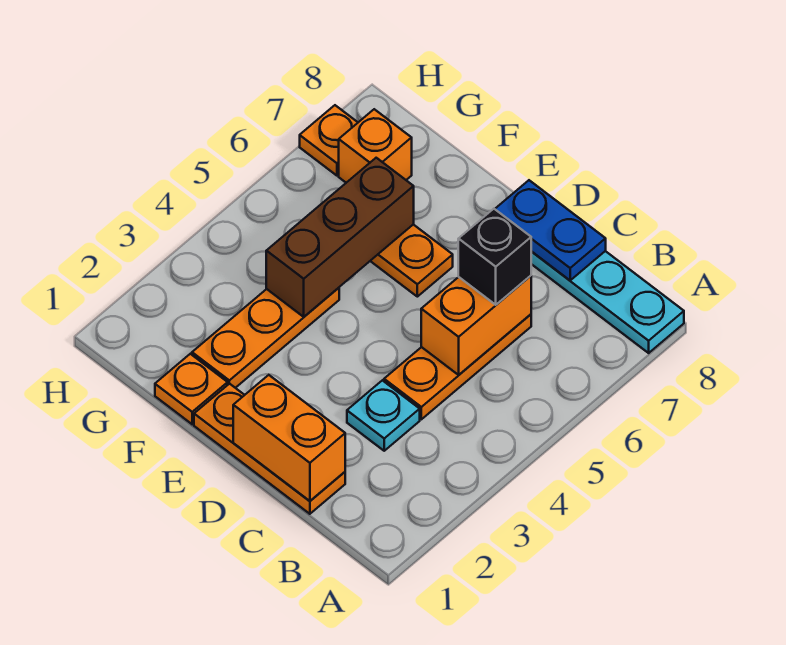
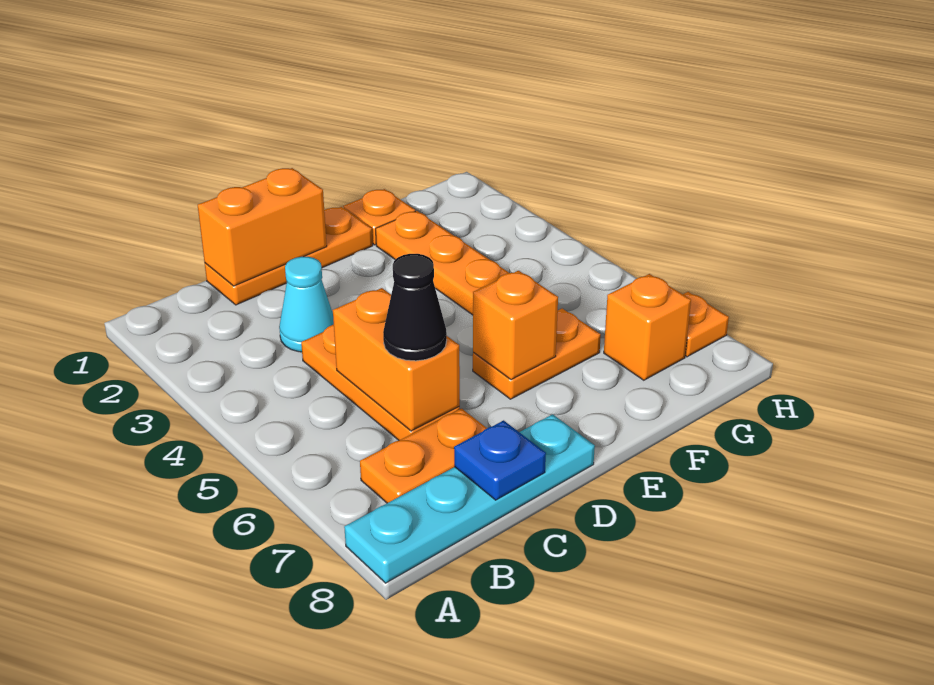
none -> orange plate B7:C7 level 1
cyan plate C3 level 1 -> cyan cone C3 level 1
black brick C6 level 3 -> black cone C6 level 3
blue plate C8:D8 level 2 -> blue plate C8 level 2
none -> orange brick E6 level 2
brown brick F4:F6 level 2 -> none

